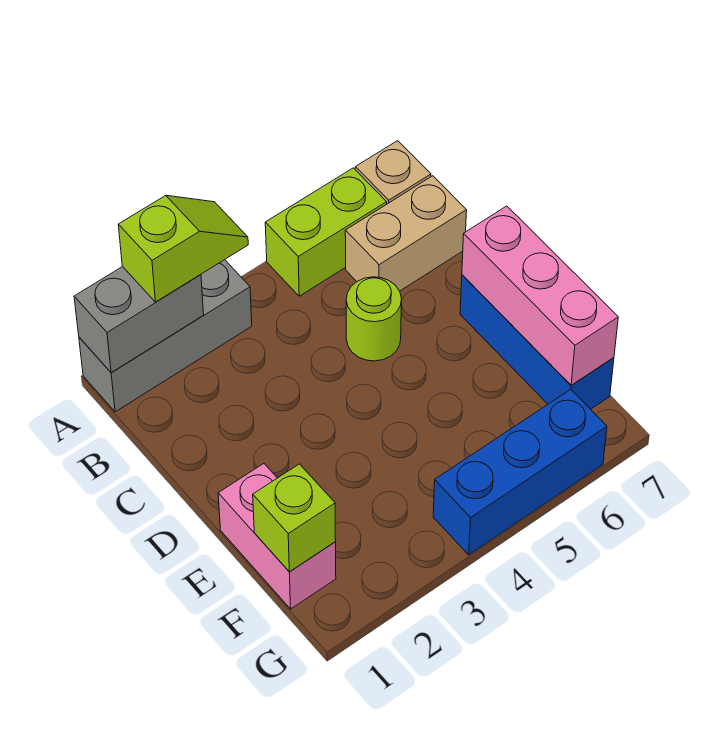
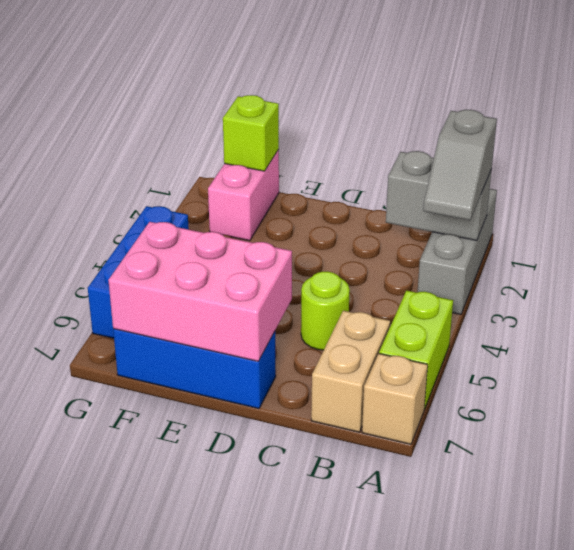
grey brick A1:A2 level 2 -> grey brick A2:B2 level 2
lime slope A2:A3 level 3 top 2 -> grey slope A2:A3 level 3 top 2
pink brick D7:F7 level 2 -> pink brick D6:F7 level 2
pink brick E1:F1 level 1 -> pink brick F1:F2 level 1

